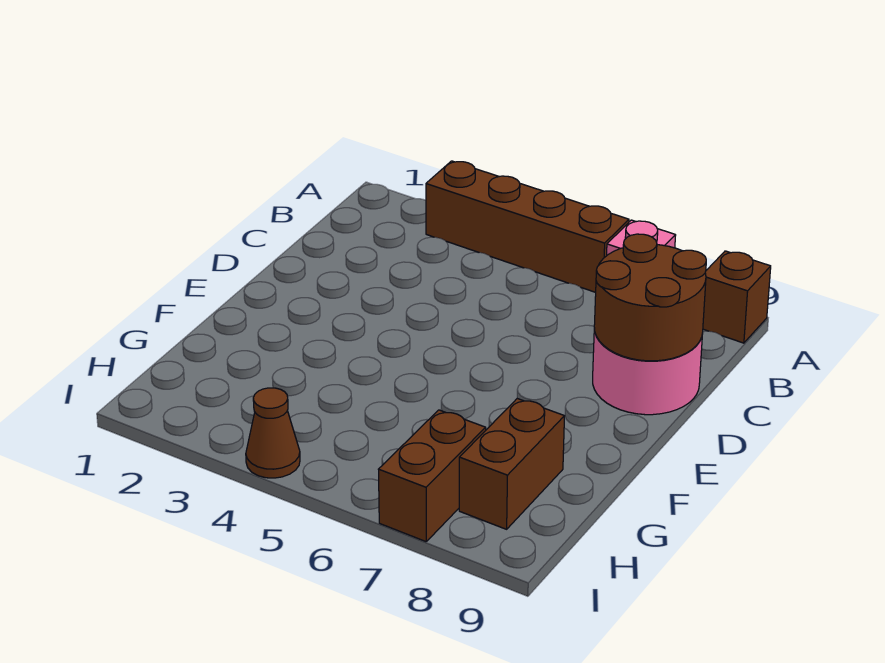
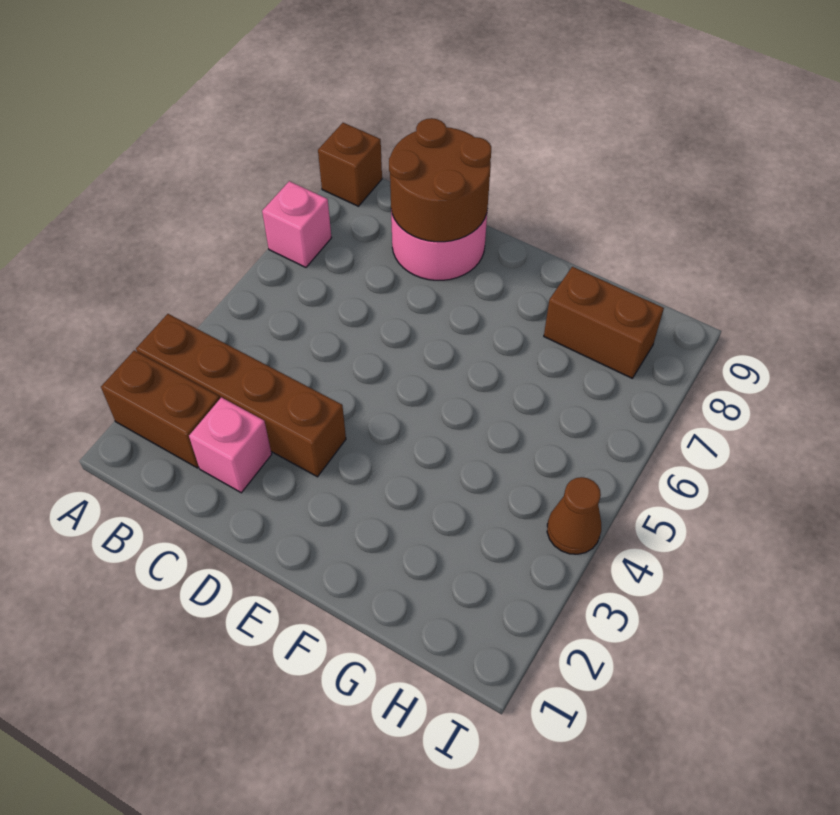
brown brick A3:A6 level 1 -> brown brick A3:D3 level 1
none -> pink brick C2 level 1
brown brick H7:I7 level 1 -> brown brick A2:B2 level 1

